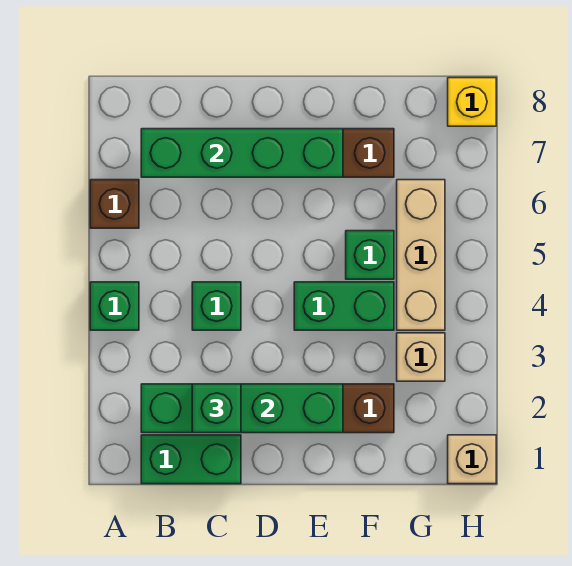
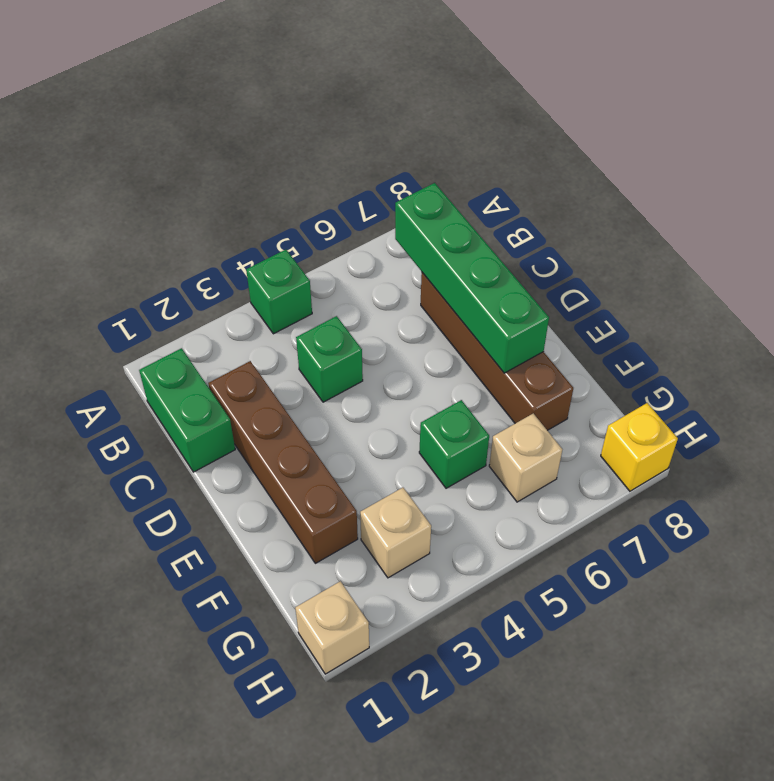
brown brick A6 level 1 -> none
green brick B2:E2 level 2 -> none
green brick C2 level 3 -> none
green brick E4:F4 level 1 -> none
tan brick G4:G6 level 1 -> tan brick G6 level 1

